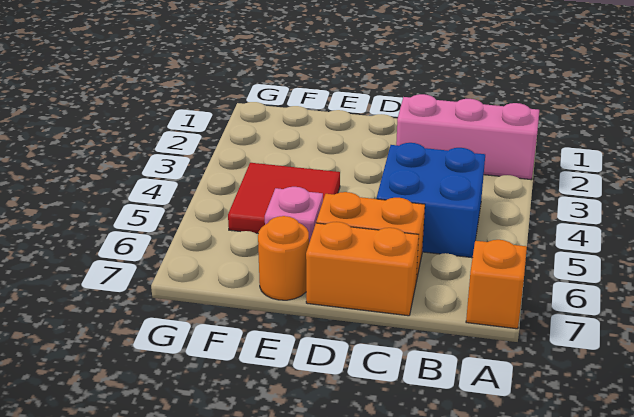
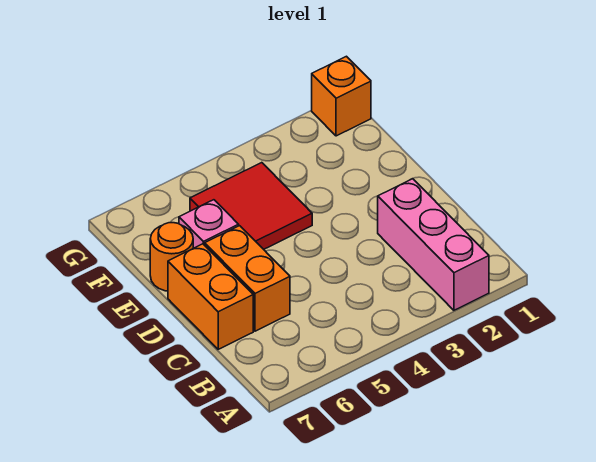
orange brick A7 level 1 -> orange brick G1 level 1
blue brick B4:C5 level 1 -> none

